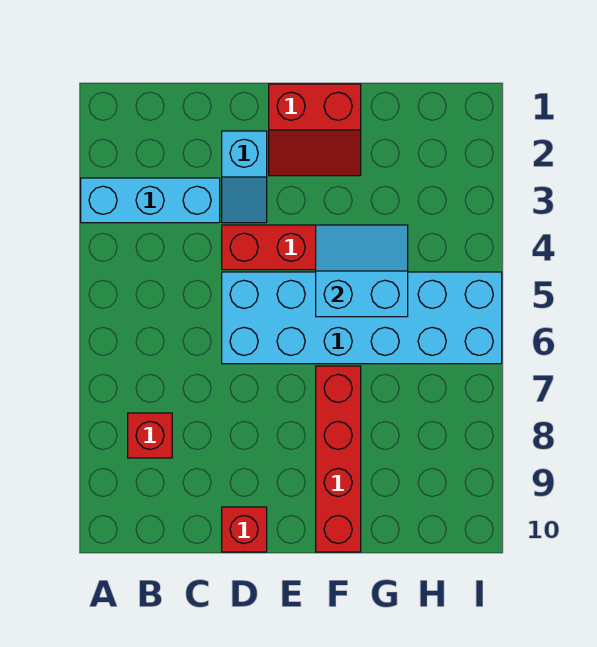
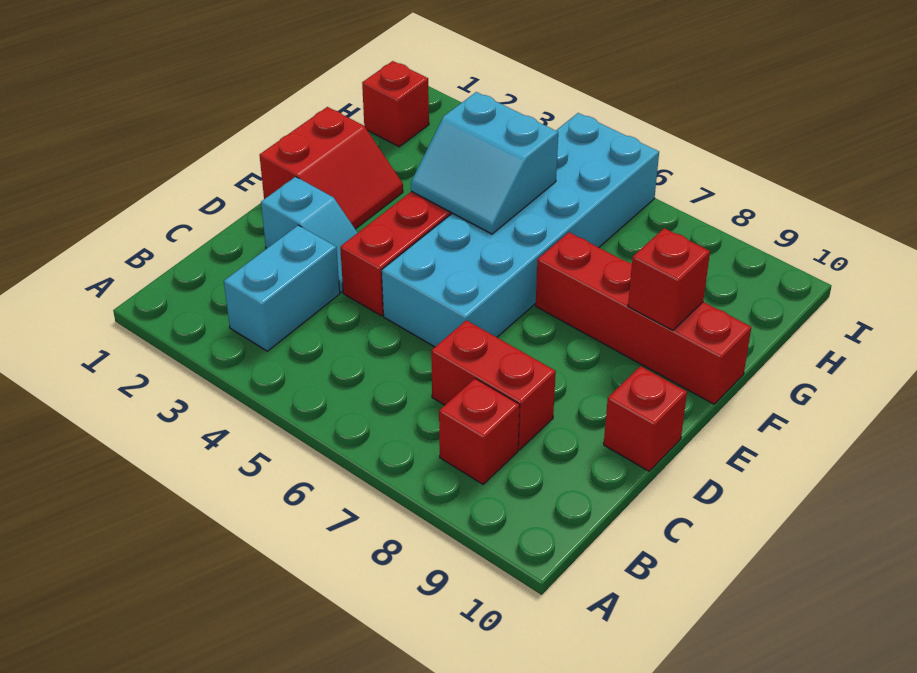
cyan brick A3:C3 level 1 -> cyan brick B3:C3 level 1
none -> red brick C7:C8 level 1
cyan slope F4:G5 level 2 top 5 -> cyan slope F4:G5 level 2 top G
none -> red brick F9 level 2
none -> red brick H1 level 1

